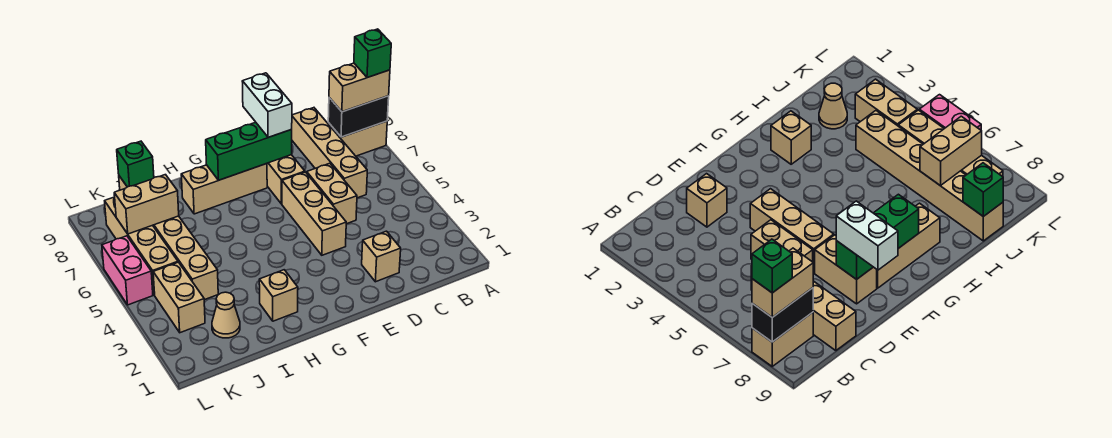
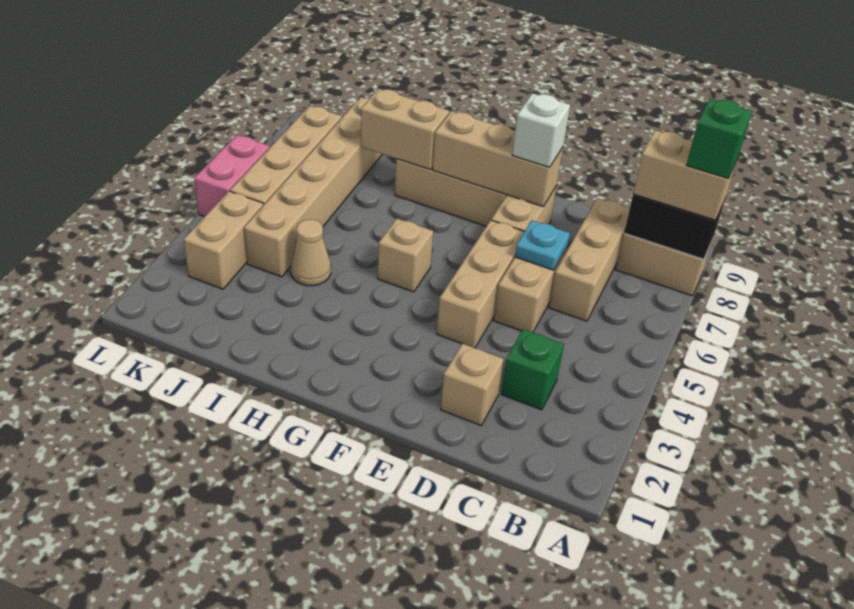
tan brick C6:C9 level 1 -> tan brick C6:C8 level 1
none -> cyan plate D6 level 2
green brick E8:G8 level 2 -> tan brick E8:G8 level 2
white brick E8:E9 level 3 -> white brick E8 level 3
tan brick H2 level 1 -> tan brick G5 level 1
tan cone J2 level 1 -> tan cone I4 level 1
tan brick J7:K7 level 2 -> tan brick H8:I8 level 2
green brick J9 level 2 -> green brick C3 level 1

